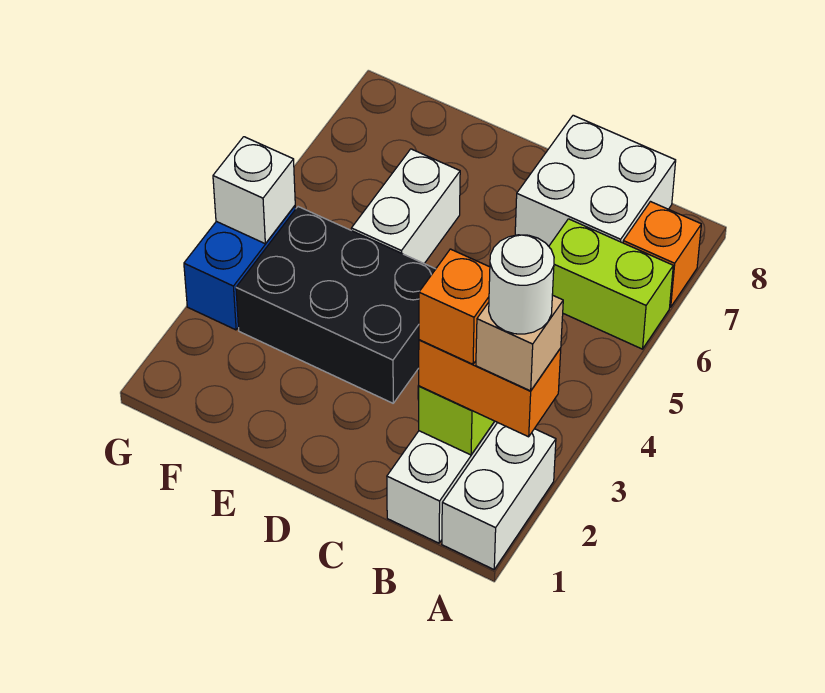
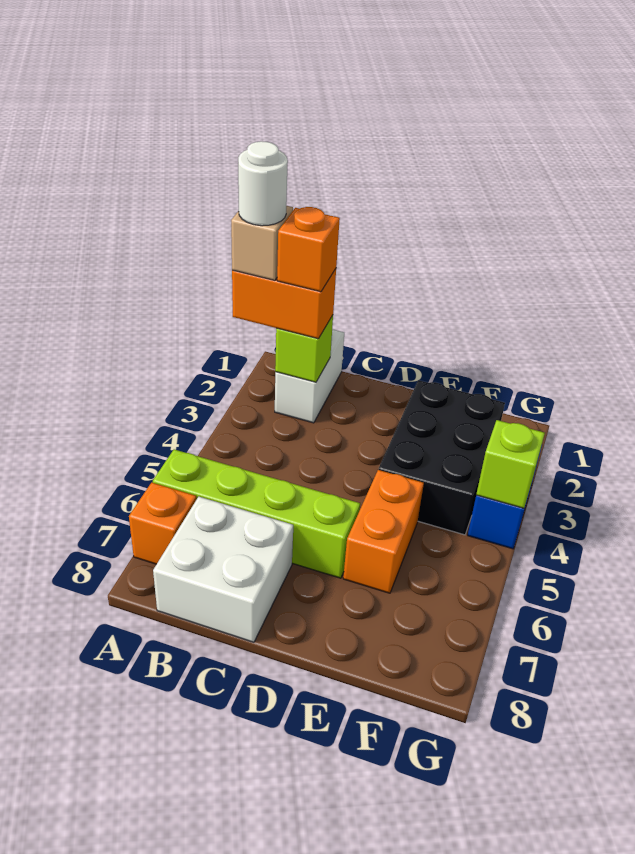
white brick A1:A2 level 1 -> none
lime brick A6:B6 level 1 -> lime brick A6:D6 level 1
black brick D3:F4 level 1 -> black brick E2:F4 level 1
white brick E5:E6 level 1 -> orange brick E5:E6 level 1
white brick G4 level 2 -> lime brick G4 level 2

